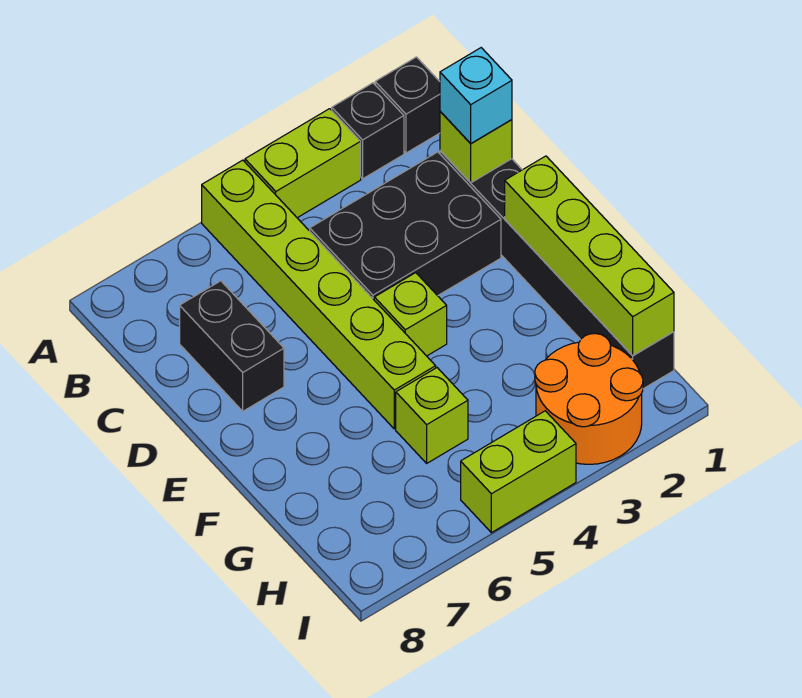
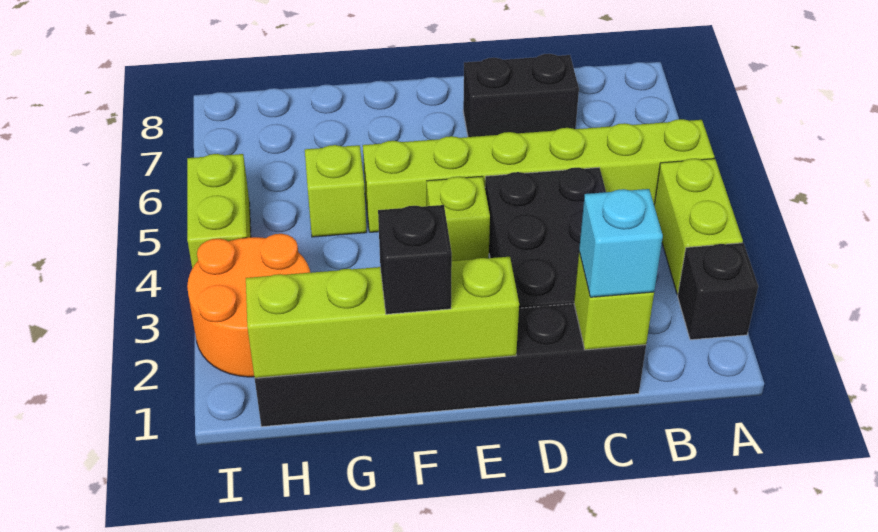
black brick A1 level 1 -> black brick F1 level 3

